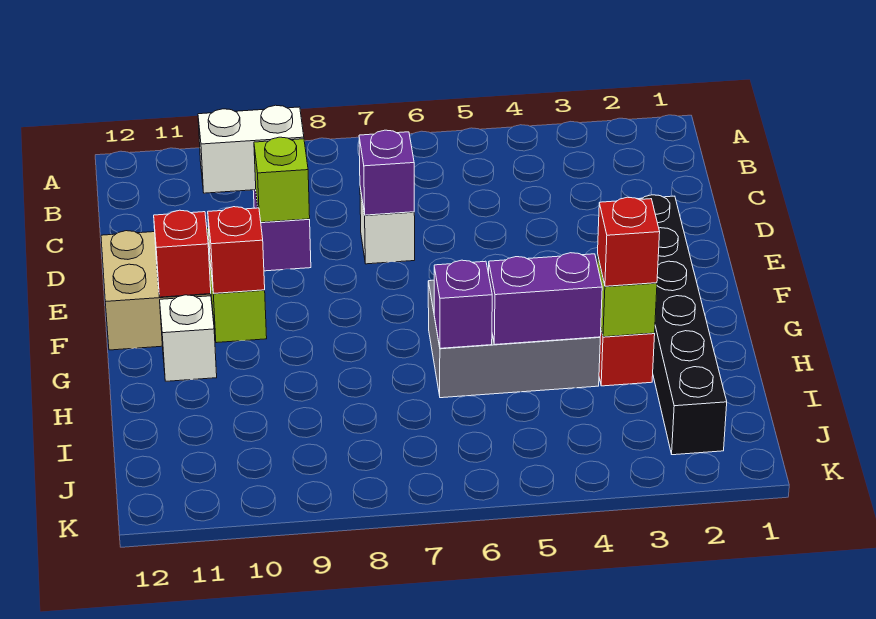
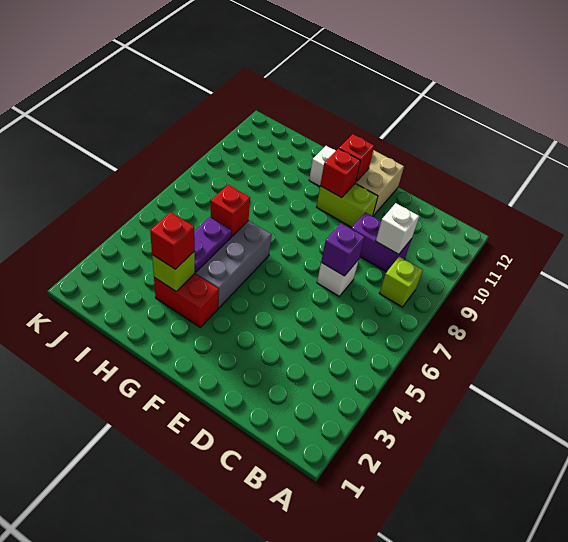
white brick C9:C10 level 2 -> white brick C9 level 2
lime brick D9 level 2 -> lime brick B8 level 1
black brick E2:J2 level 1 -> none
purple brick H4:H5 level 2 -> purple plate H4:H5 level 2
purple brick H6 level 2 -> red brick H6 level 2

